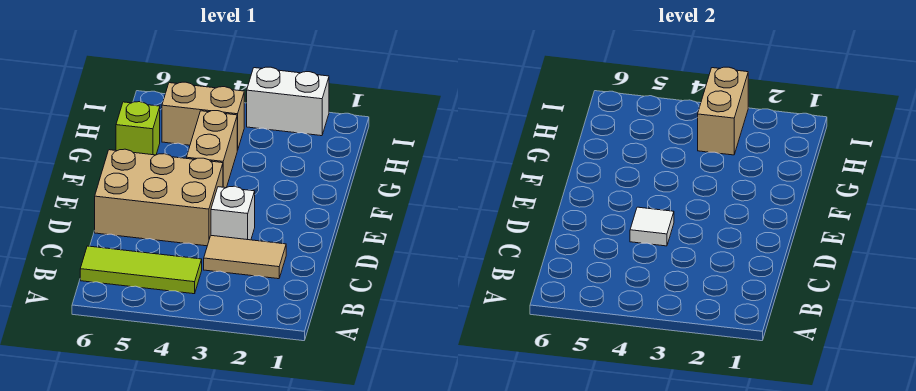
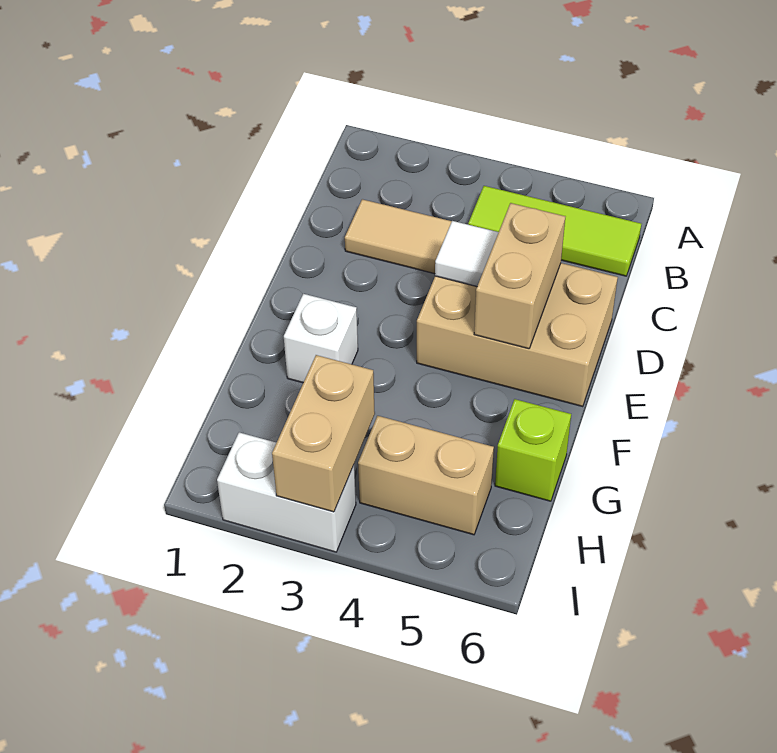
white brick D3 level 1 -> white brick F2 level 1
tan brick F4:G4 level 1 -> tan brick D5:E5 level 2

